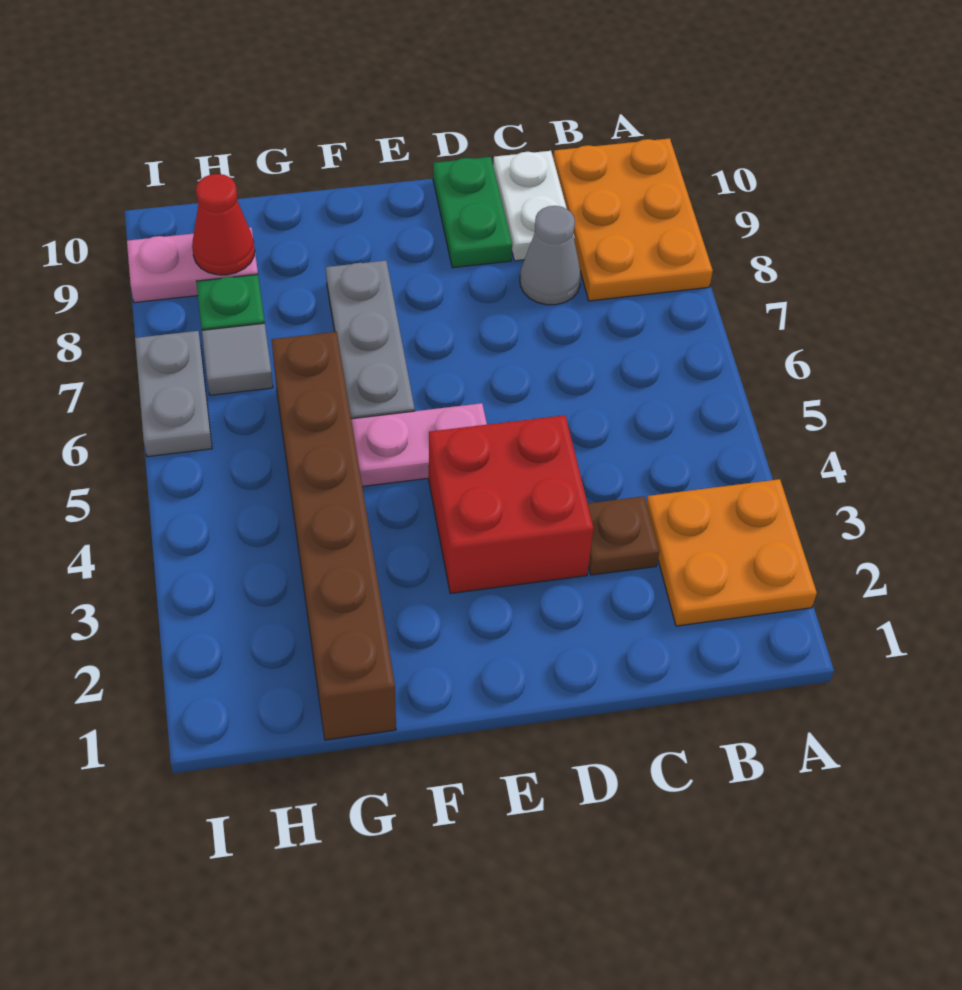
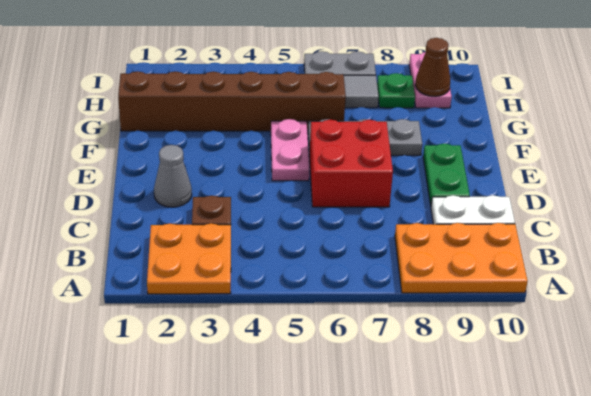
grey cone C8 level 1 -> grey cone D2 level 1
red brick D3:E4 level 1 -> red brick D6:E7 level 1
green plate D9:D10 level 1 -> green plate D9:E9 level 1
red cone H9 level 2 -> brown cone H9 level 2

